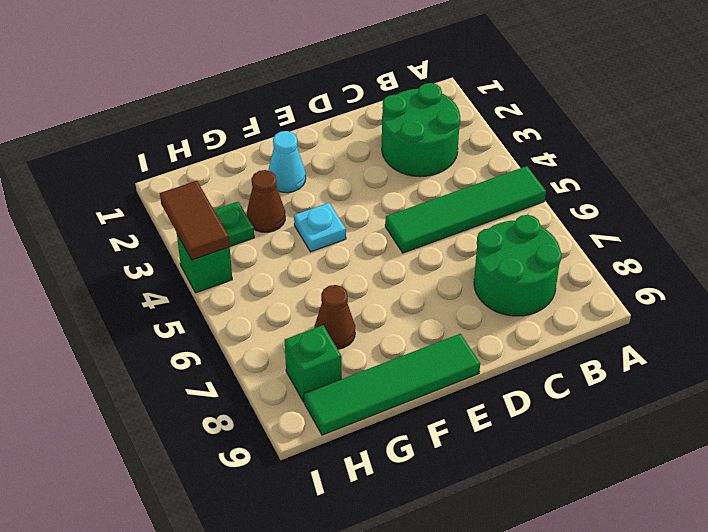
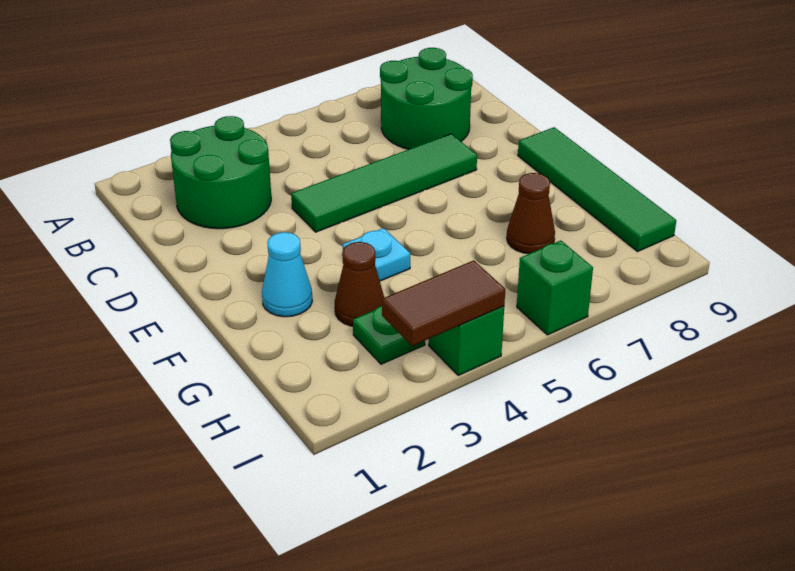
green tile A5:D5 level 1 -> green tile D4:D7 level 1
green brick H8 level 1 -> green brick I6 level 1

